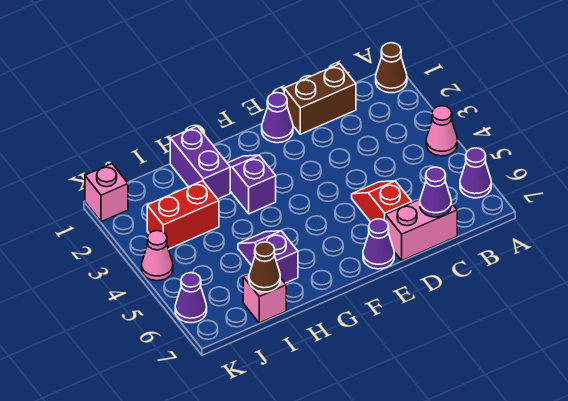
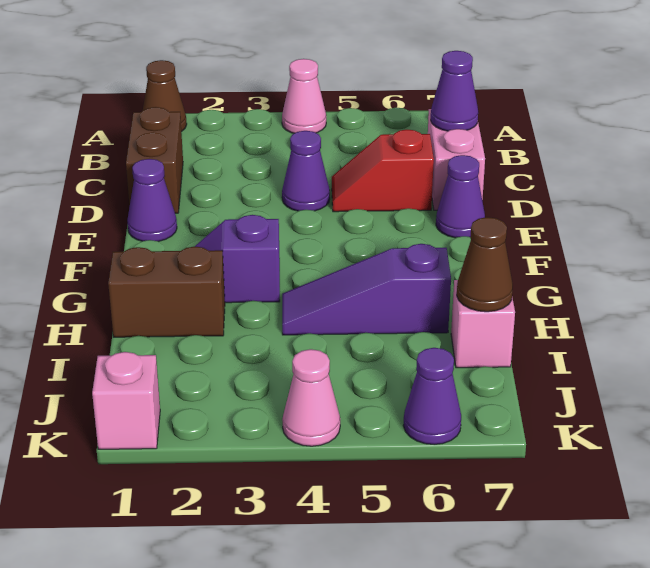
purple cone A6 level 1 -> purple cone D4 level 1
purple brick H1:H2 level 1 -> brown brick H1:H2 level 1
purple slope H5:H6 level 1 top 6 -> purple slope H4:H6 level 1 top 6
red brick I3:J3 level 1 -> none

